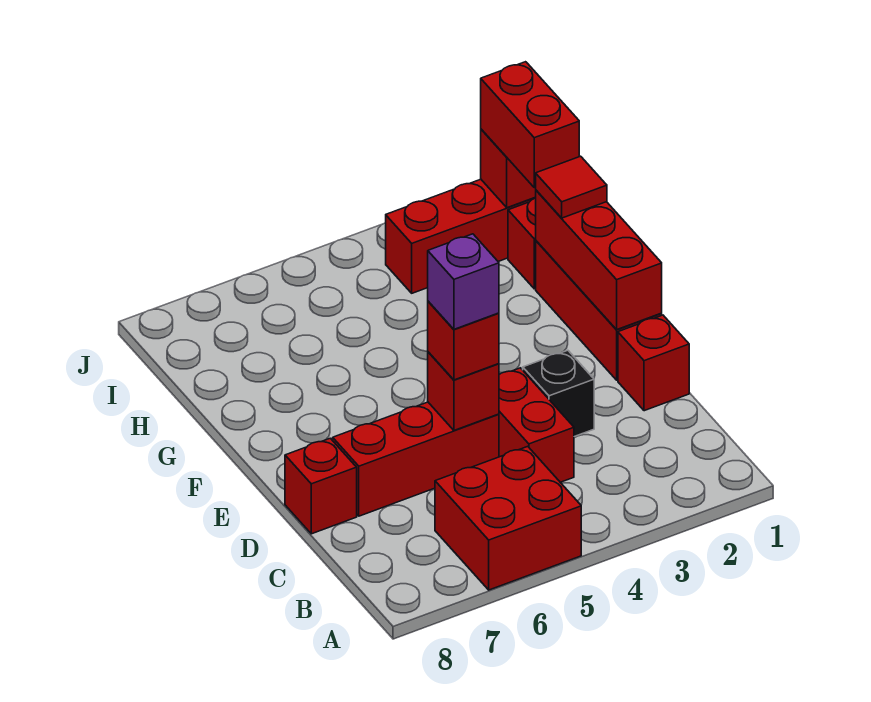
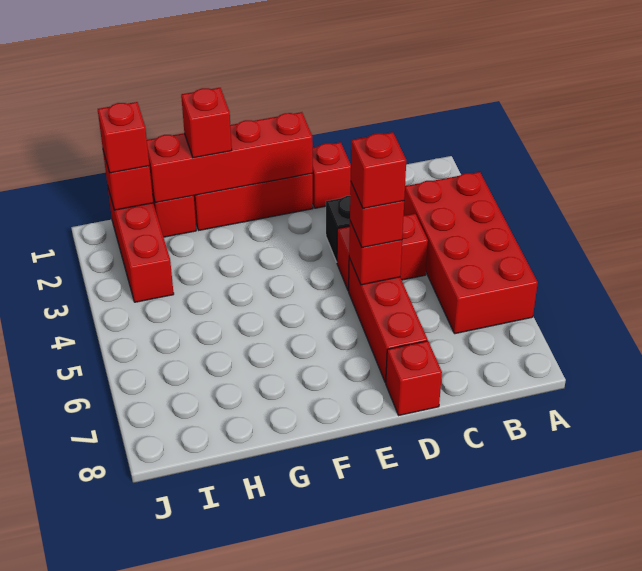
red brick A5:B6 level 1 -> red brick A3:B6 level 1
purple brick D5 level 4 -> red brick D5 level 4
red brick E1:G1 level 2 -> red brick E1:H1 level 2
red tile G1 level 3 -> red brick G1 level 3
red brick H1:I1 level 3 -> red brick I1 level 3

